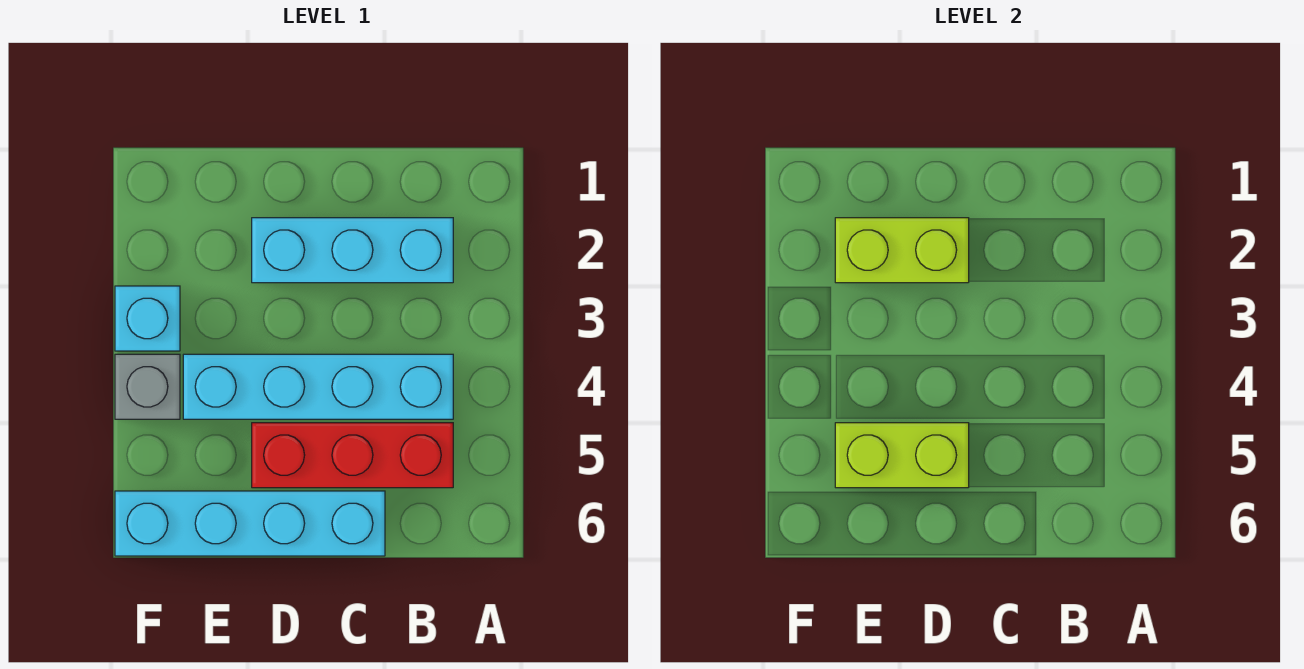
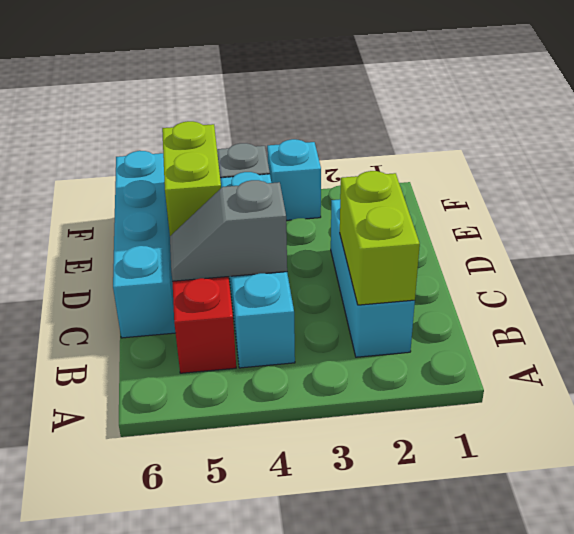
none -> grey slope C4:C5 level 2 top 4
lime brick D2:E2 level 2 -> lime brick B2:C2 level 2

